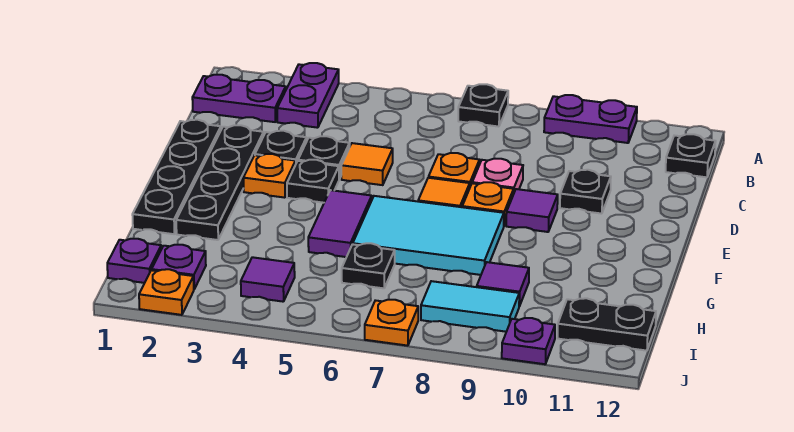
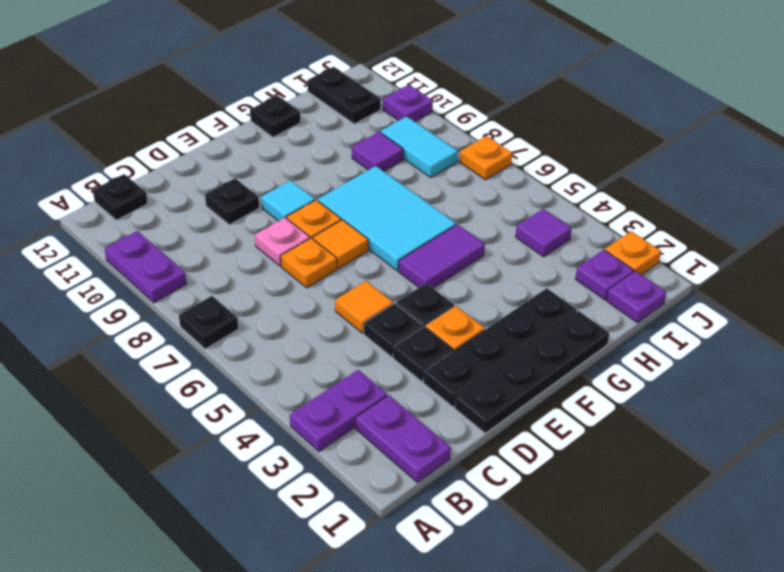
purple tile E9 level 1 -> cyan tile E9 level 1
black plate H6 level 1 -> black plate G12 level 1

